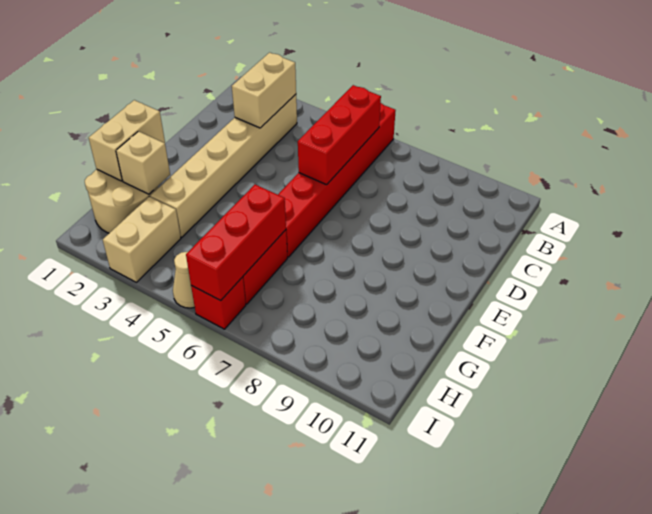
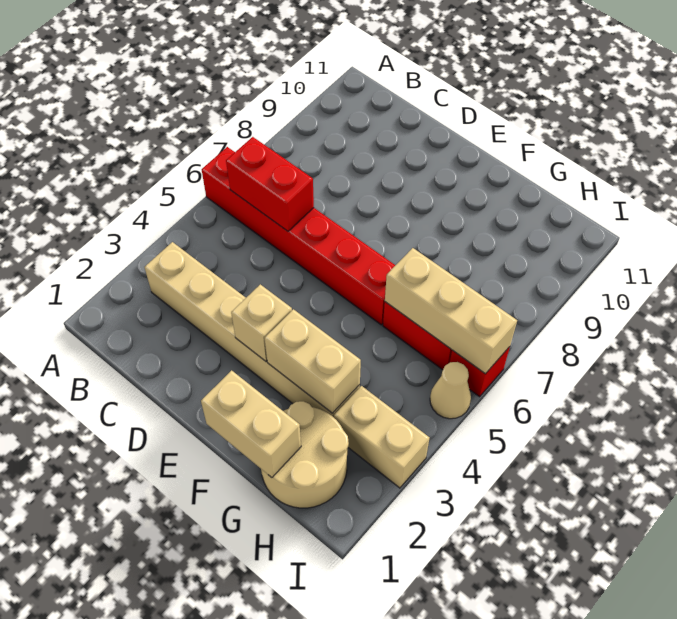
tan brick B3:C3 level 2 -> tan brick F3:G3 level 2
red brick B6:D6 level 2 -> red brick B6:C6 level 2
tan brick G2 level 2 -> tan brick E3 level 2
red brick G6:I6 level 2 -> tan brick G6:I6 level 2

